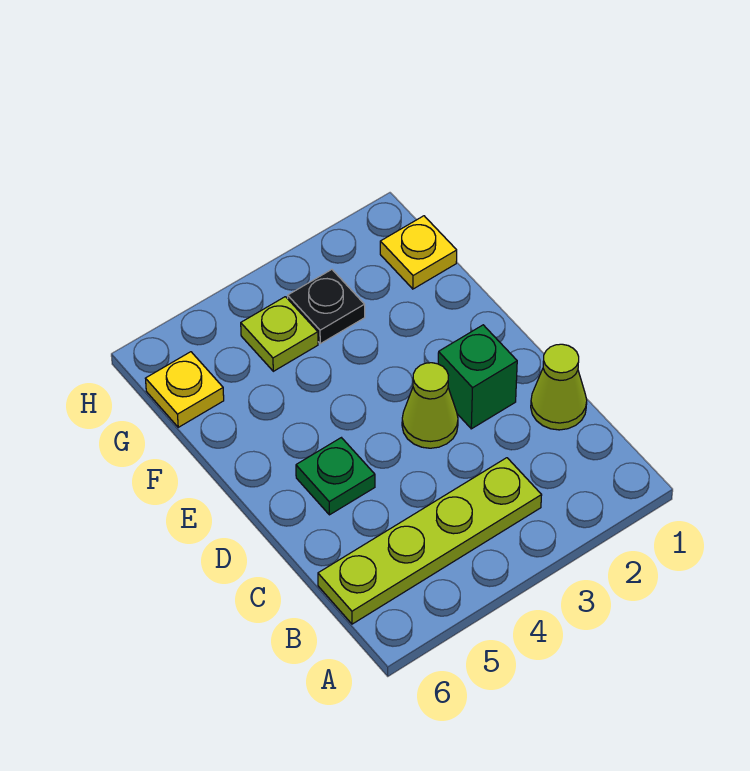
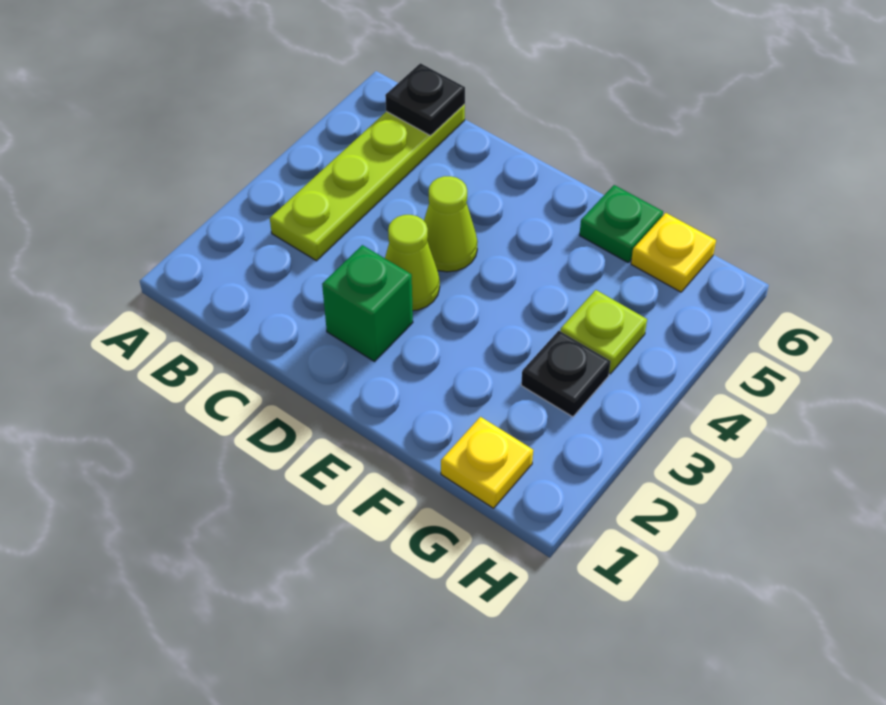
none -> black plate B6 level 2
lime cone C1 level 1 -> lime cone D4 level 1
green plate D5 level 1 -> green plate F6 level 1

